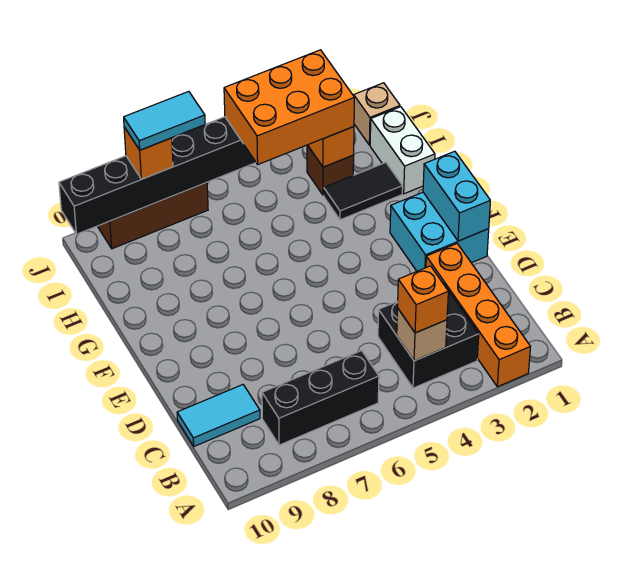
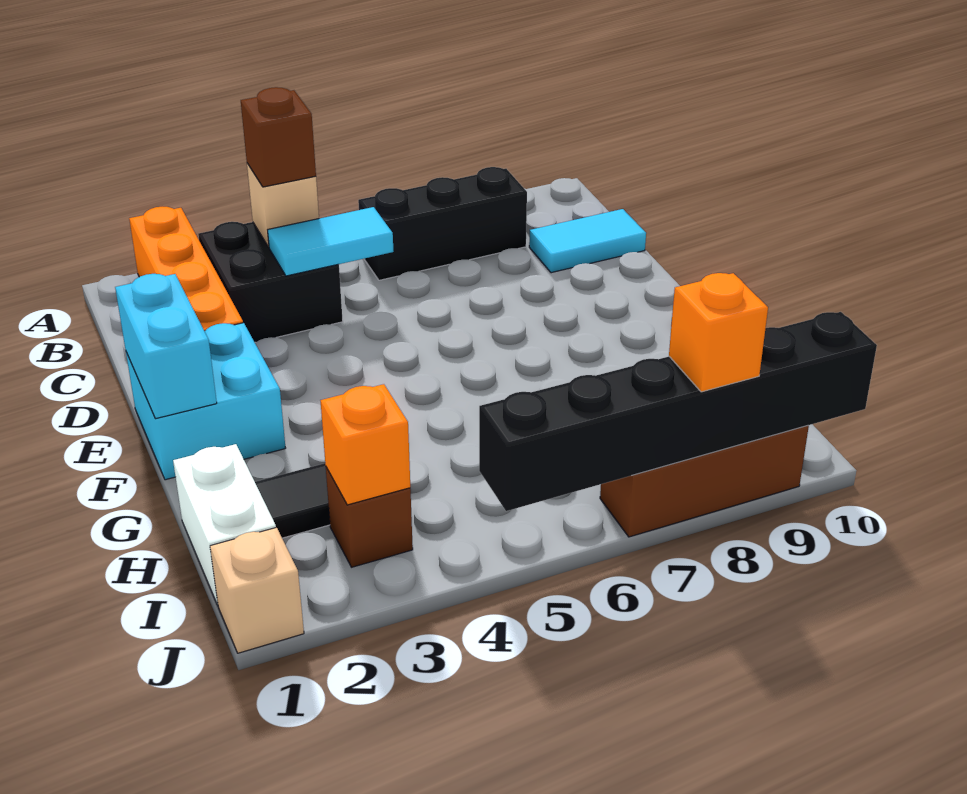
orange brick B4 level 3 -> brown brick B4 level 3
orange brick I3:J5 level 3 -> none
cyan tile J7:J8 level 4 -> cyan tile C4:C5 level 2

